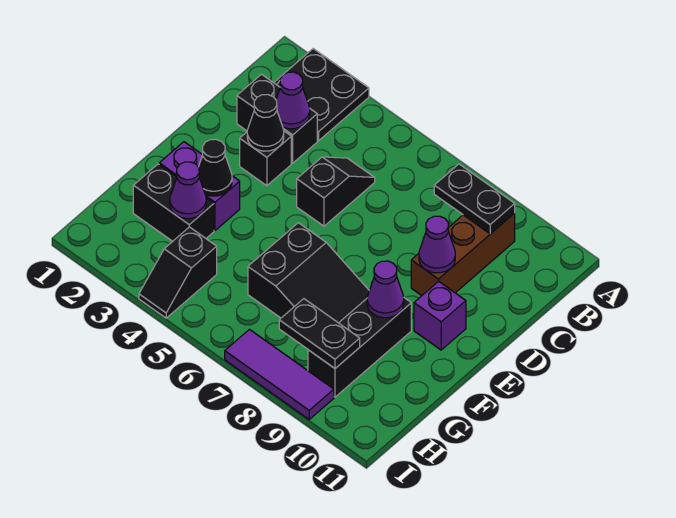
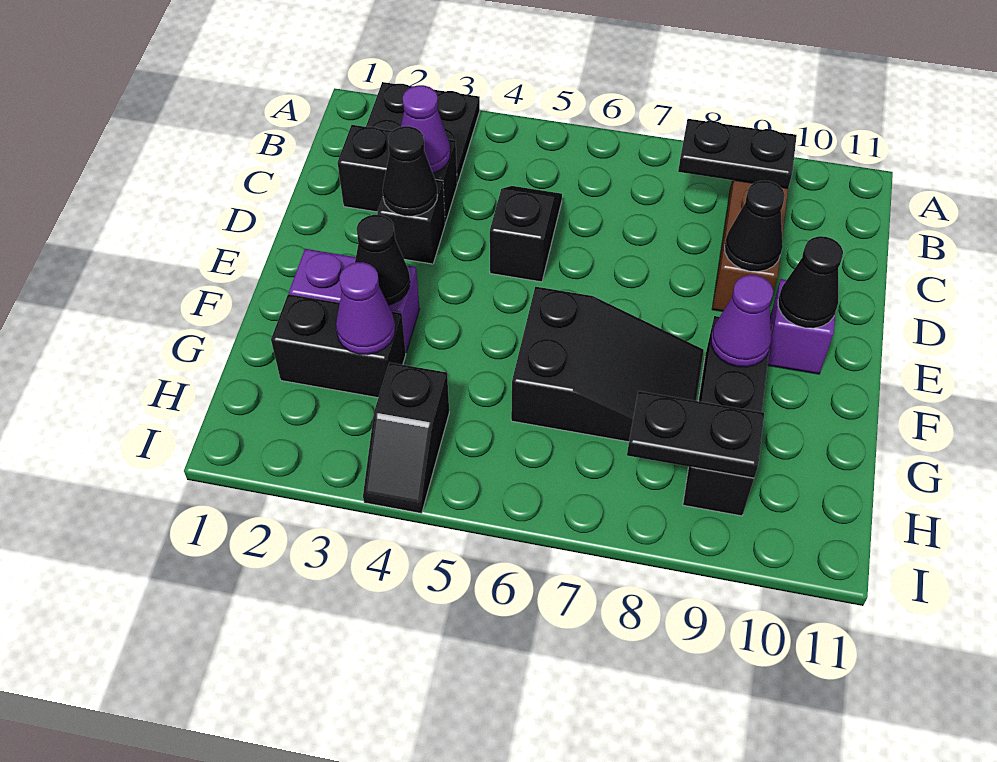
purple cone D9 level 2 -> black cone D9 level 2
none -> black cone E10 level 2
purple tile I7:I9 level 1 -> none

